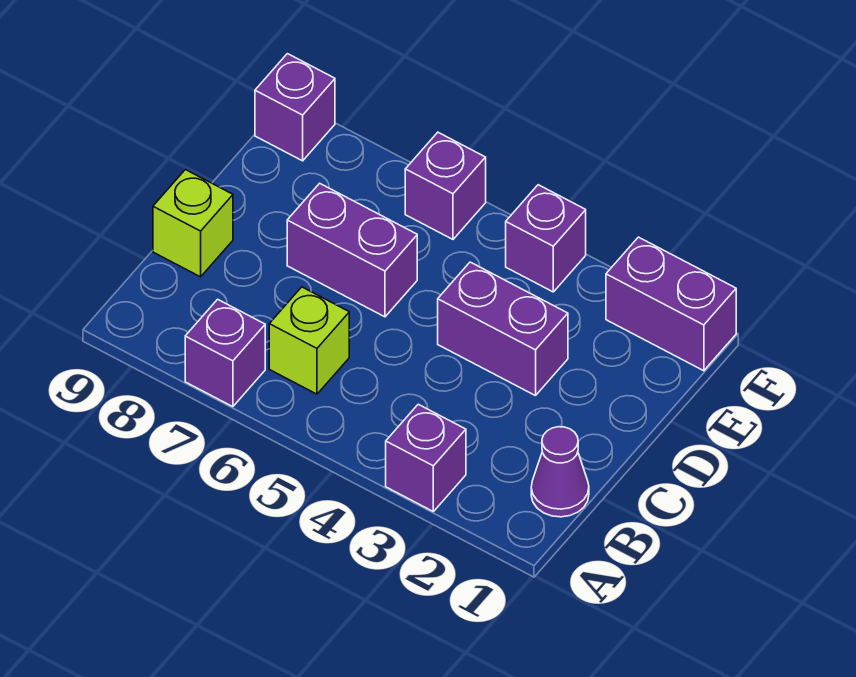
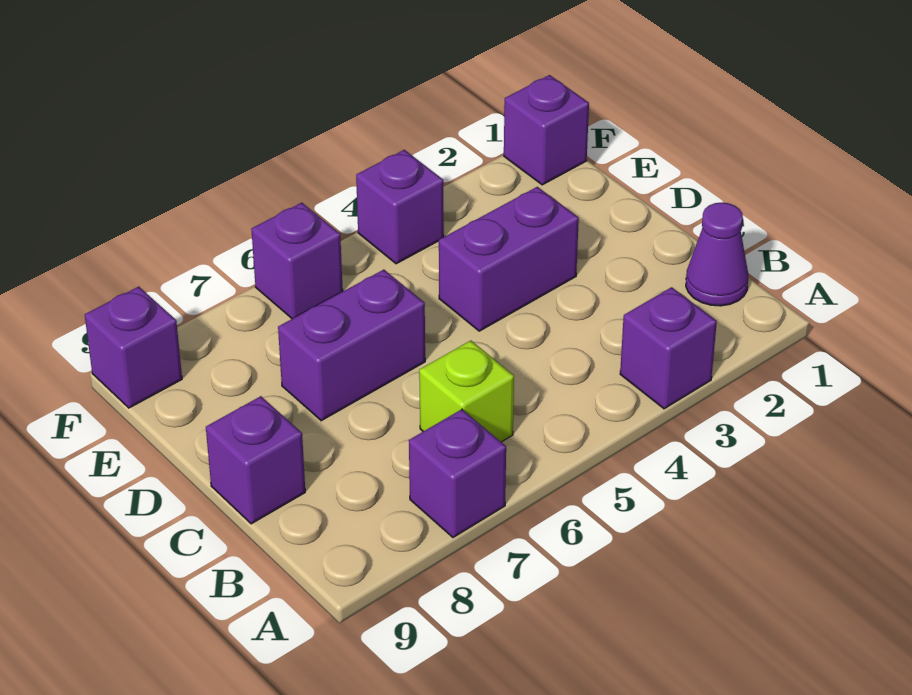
lime brick C9 level 1 -> purple brick C9 level 1
purple brick F1:F2 level 1 -> purple brick F1 level 1

